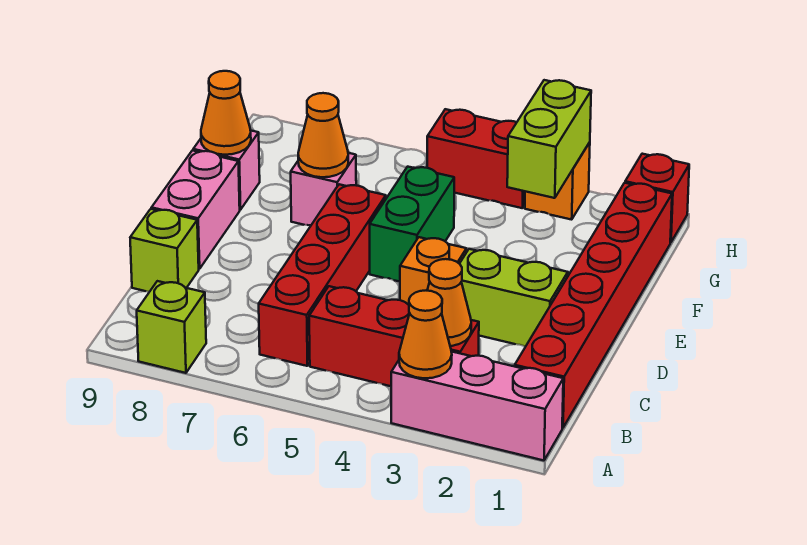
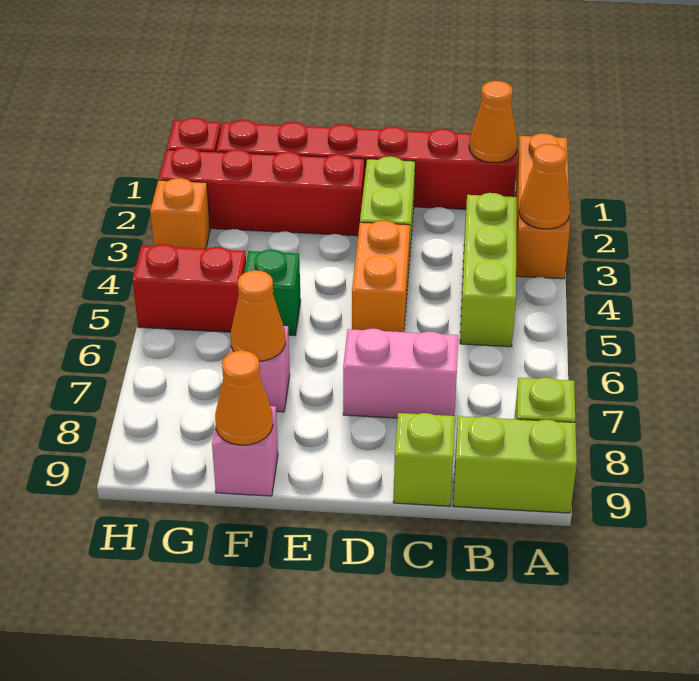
pink brick A1:A3 level 1 -> orange brick A1:A3 level 1
red brick B3:B5 level 1 -> lime brick B3:B5 level 1
orange cone B3 level 2 -> orange cone B1 level 2
red brick B6:E6 level 1 -> red brick E2:H2 level 1
orange brick D4 level 1 -> orange brick D4:D5 level 1
pink brick D9:E9 level 1 -> pink brick C7:D7 level 1
green brick E5:F5 level 1 -> green brick F5 level 1
lime brick G3:H3 level 2 -> lime brick A9:B9 level 1
red brick H4:H5 level 1 -> red brick G5:H5 level 1

